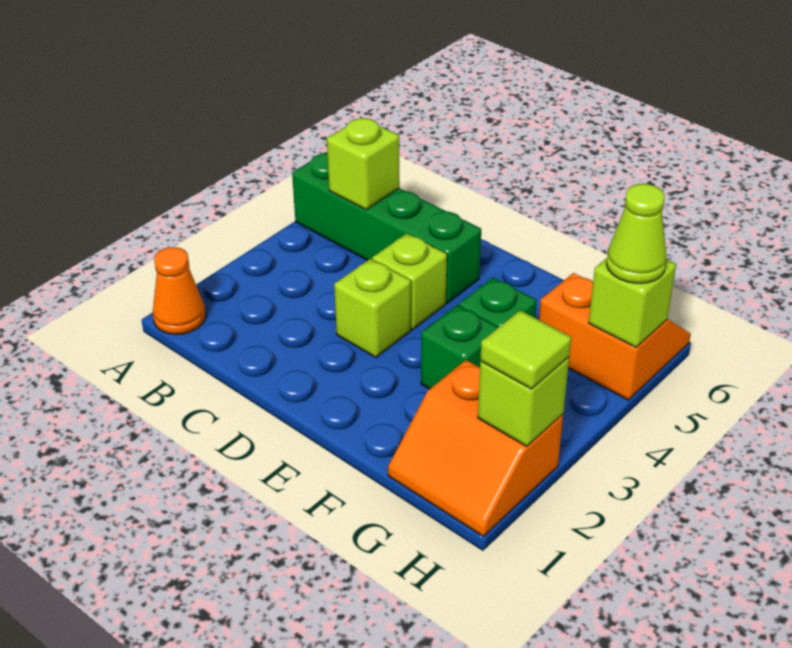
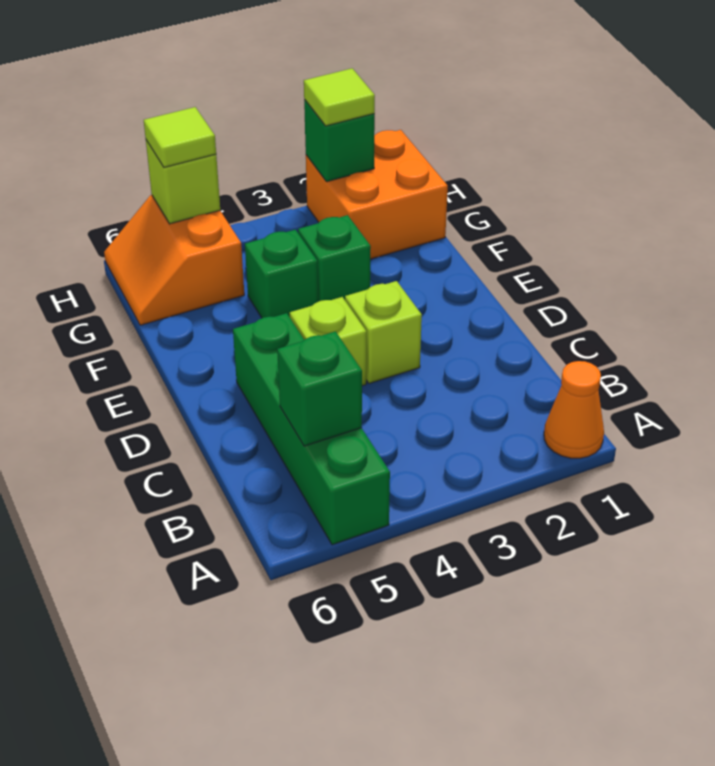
lime brick B5 level 2 -> green brick B5 level 2
orange slope G1:H2 level 1 top 2 -> orange brick G1:H2 level 1
lime brick H2 level 2 -> green brick H2 level 2
lime cone H5 level 3 -> lime tile H5 level 3

